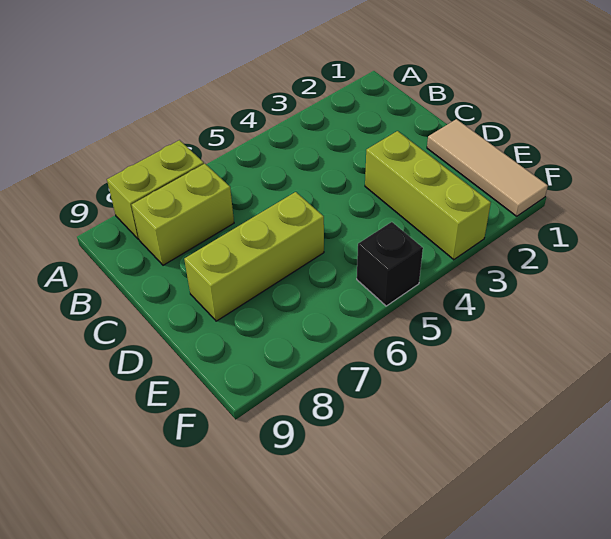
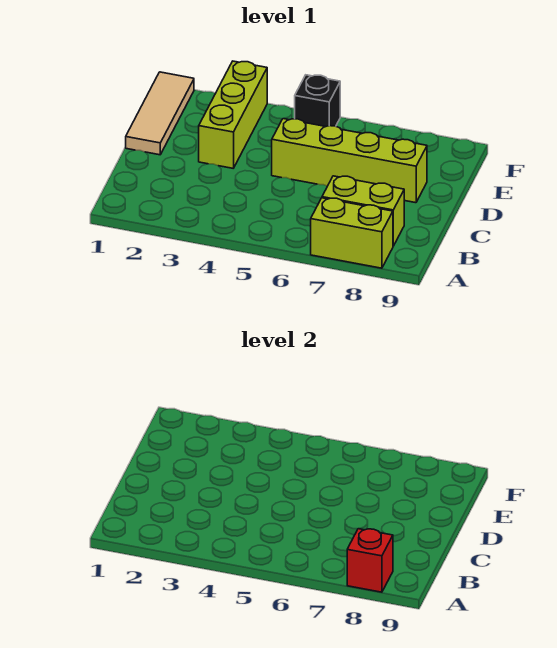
none -> red brick A8 level 2
lime brick D6:D8 level 1 -> lime brick D5:D8 level 1

